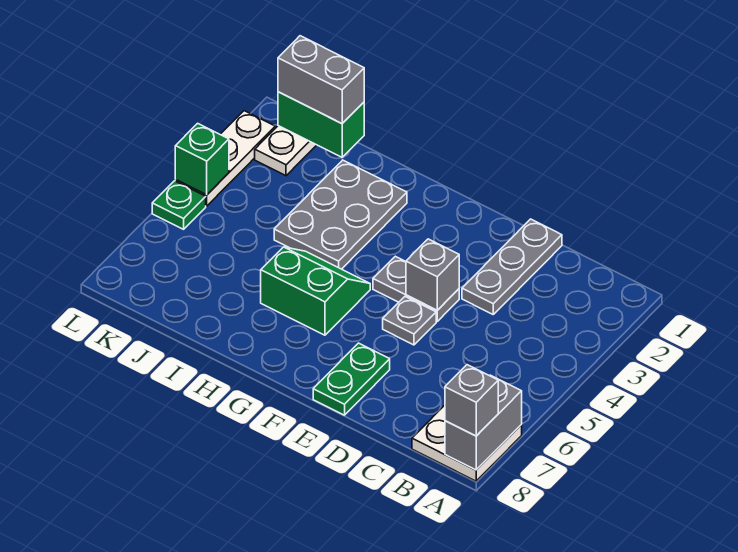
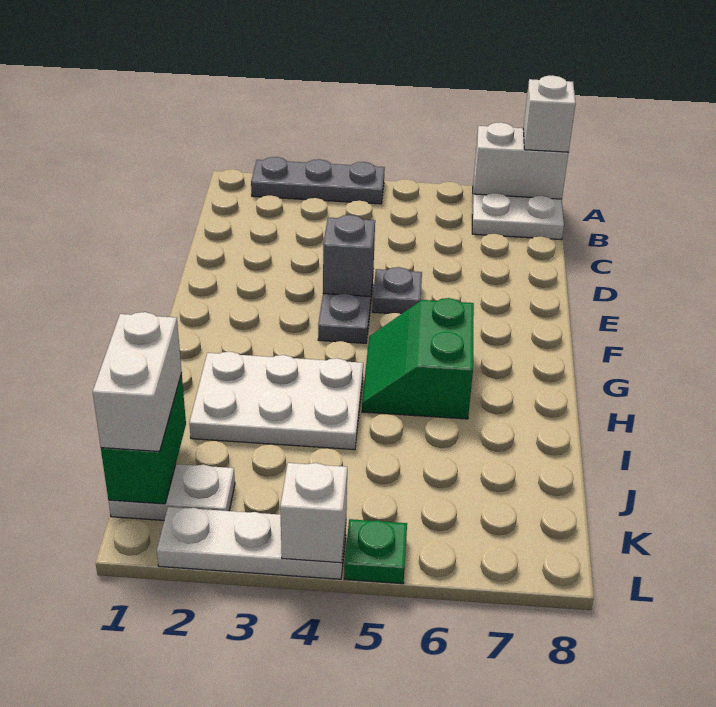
grey brick A7:A8 level 2 -> white brick A7:A8 level 2
grey brick A8 level 3 -> white brick A8 level 3
grey plate D1:D3 level 1 -> grey plate A2:A4 level 1
green plate E7:E8 level 1 -> none
grey plate H2:I4 level 1 -> white plate H2:I4 level 1
grey brick J1:K1 level 3 -> white brick J1:K1 level 3
green brick L4 level 2 -> white brick L4 level 2

